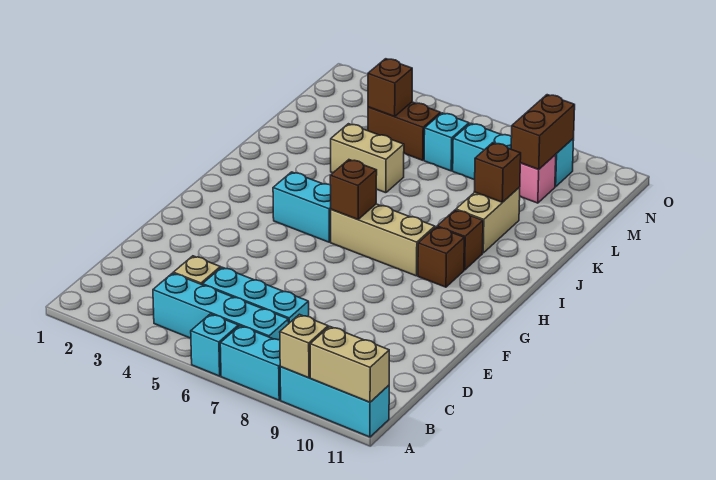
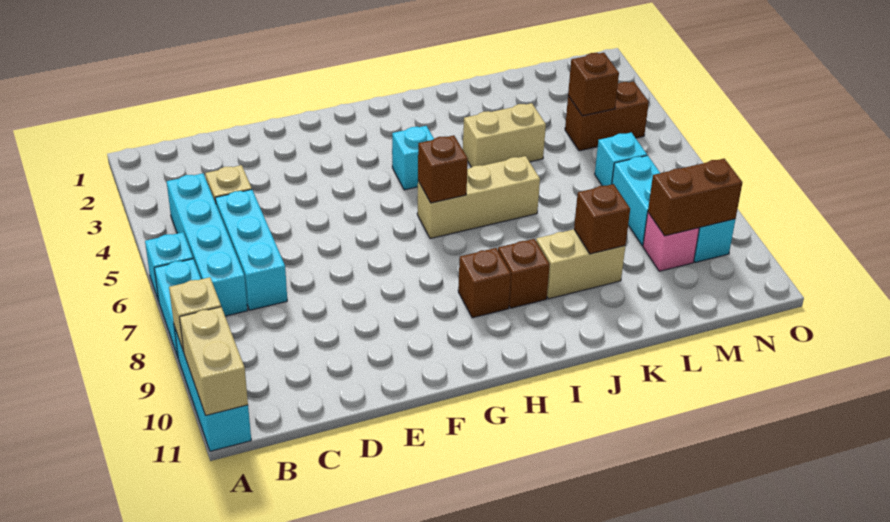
cyan brick H4:H5 level 1 -> cyan brick H4 level 1
tan brick H6:H8 level 1 -> tan brick H6:J6 level 1
tan brick K4:K5 level 1 -> tan brick J4:K4 level 1
brown brick M4:M5 level 1 -> brown brick M4:N4 level 1

